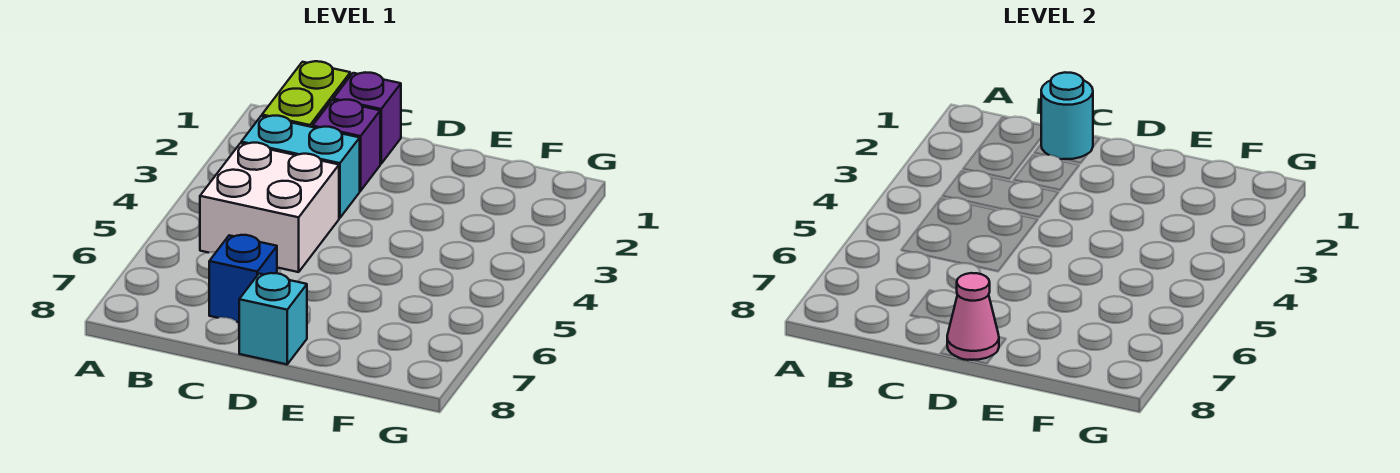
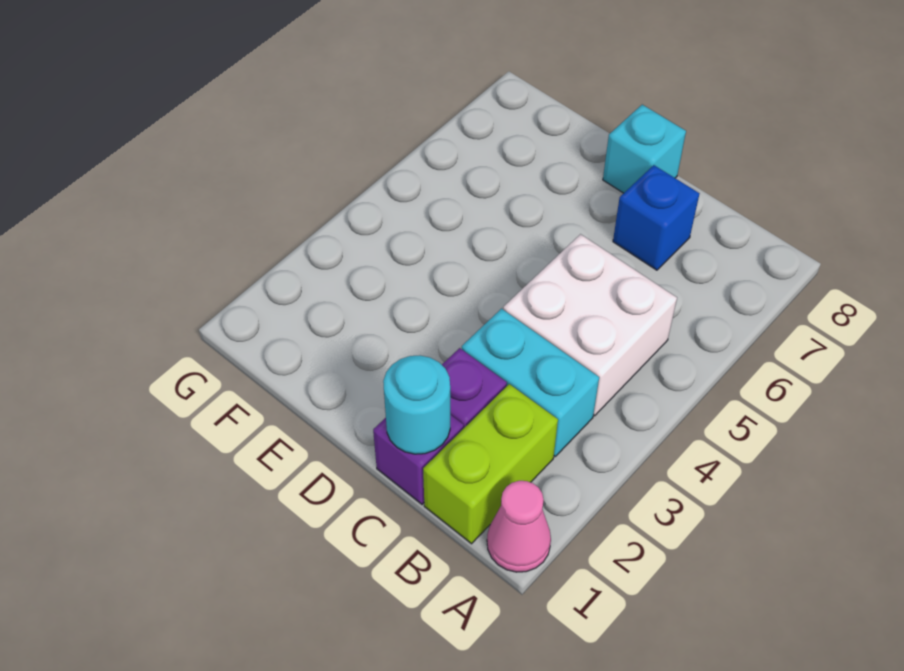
pink cone D8 level 2 -> pink cone A1 level 1

